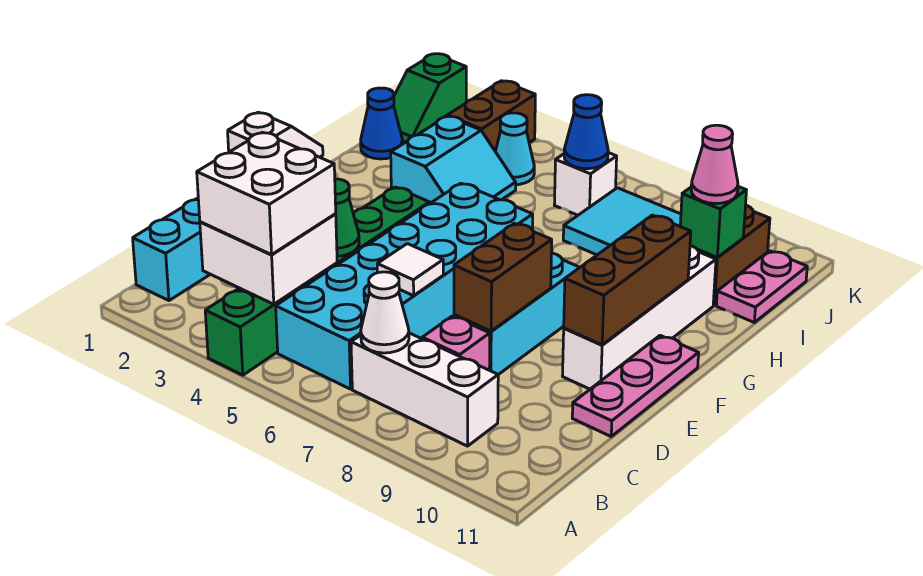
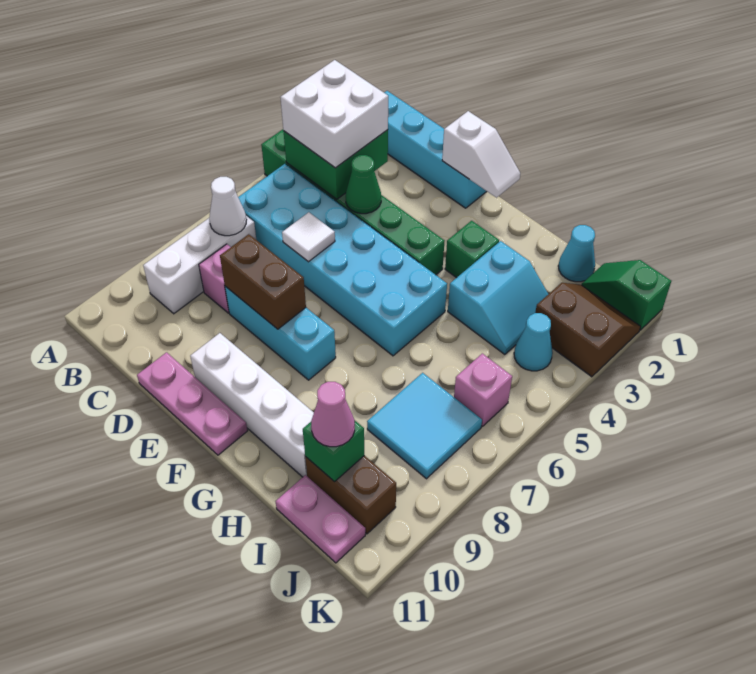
white brick B3:C4 level 2 -> green brick B3:C4 level 2
brown brick E10:G10 level 2 -> none
none -> green brick G3 level 1
cyan slope H3:I4 level 1 top 3 -> cyan slope H3:I4 level 1 top H
blue cone I1 level 1 -> cyan cone I1 level 1
white brick J6 level 1 -> pink brick J6 level 1
blue cone J6 level 2 -> none

